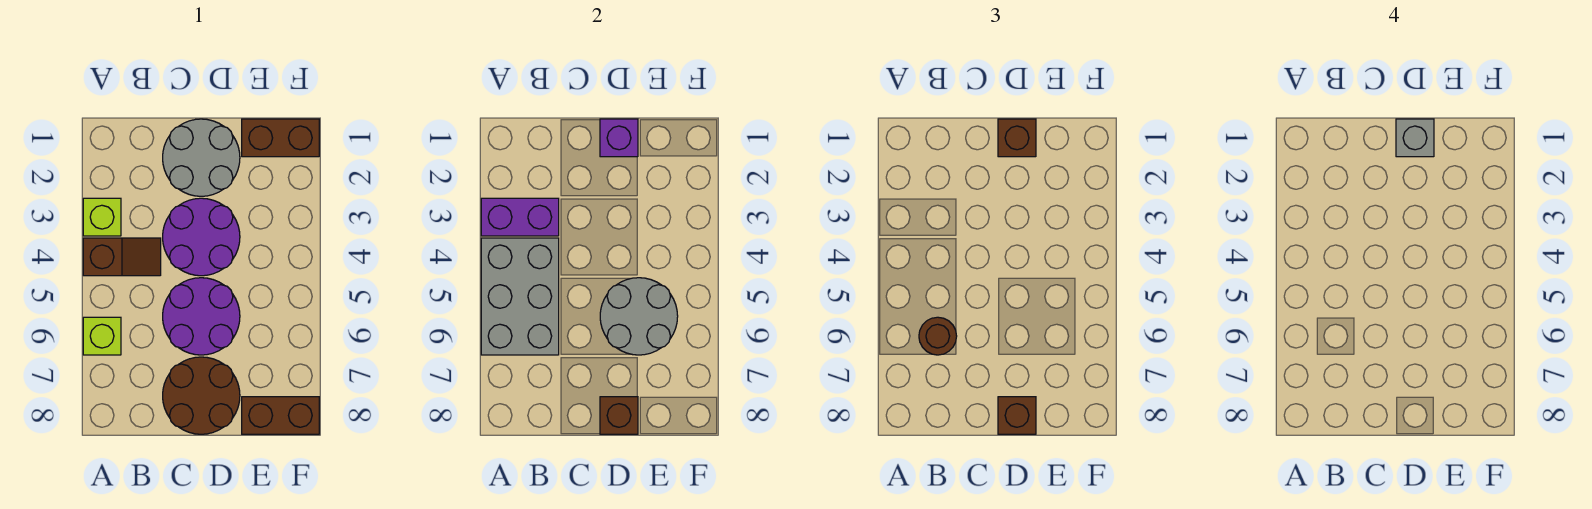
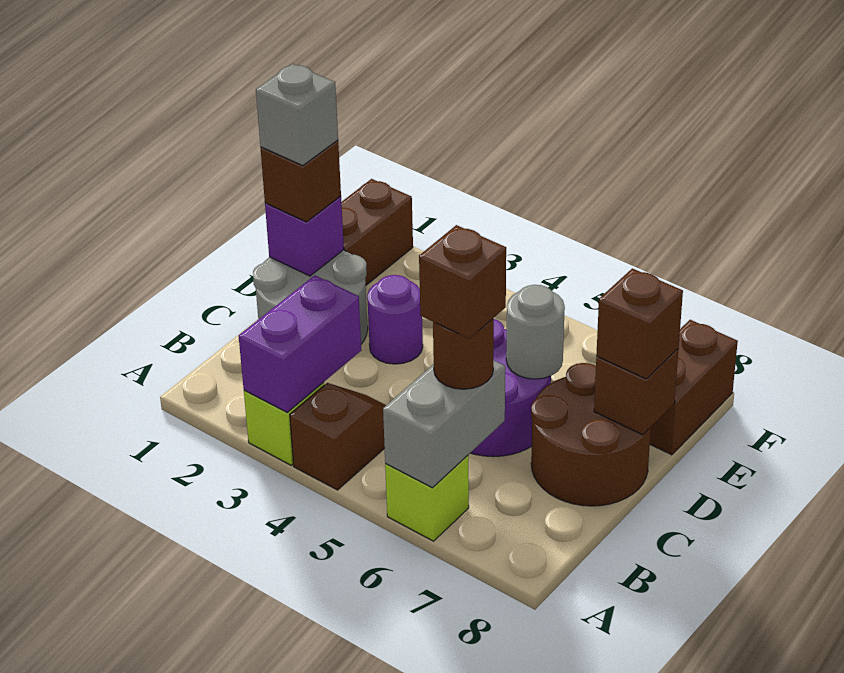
grey brick A4:B6 level 2 -> grey brick A6:B6 level 2
none -> brown brick B6 level 4
purple round brick C3:D4 level 1 -> purple round brick D3 level 1
grey round brick D5:E6 level 2 -> grey round brick D6 level 2

